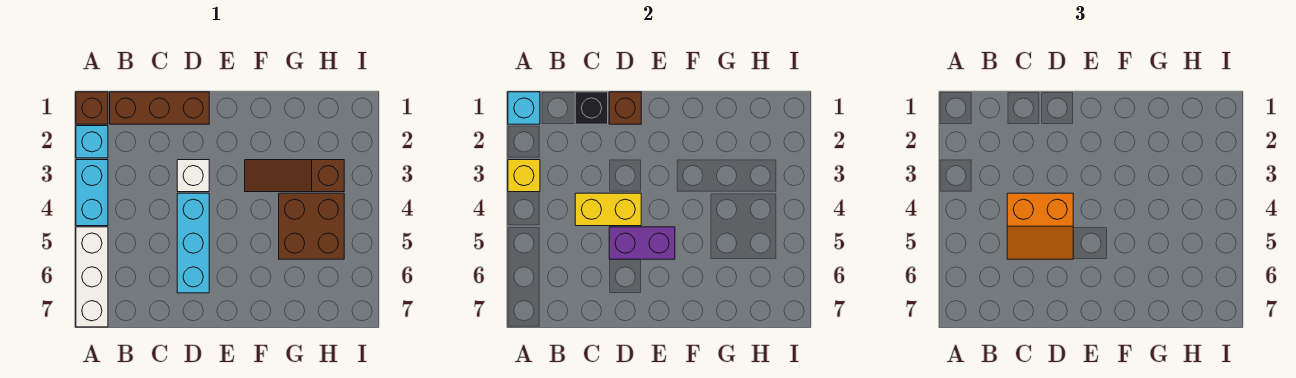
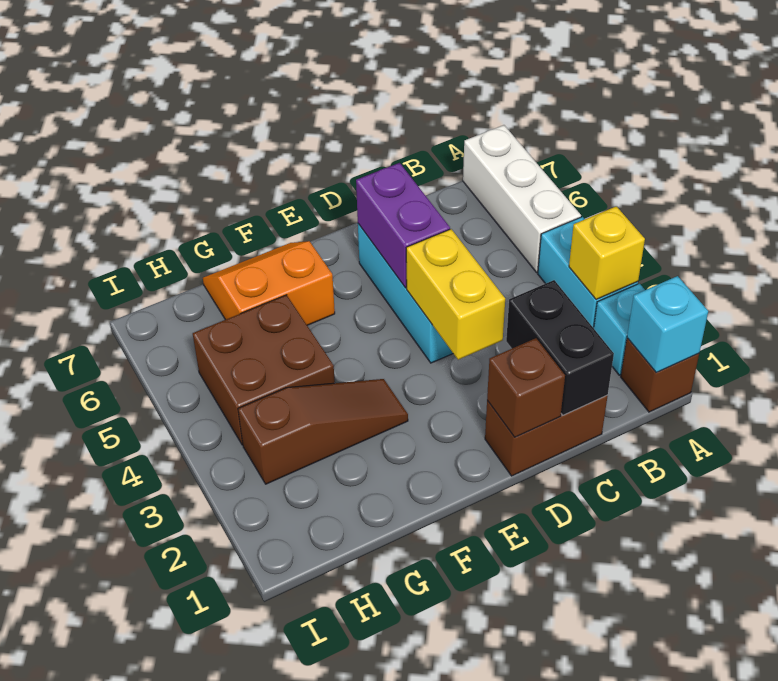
brown brick B1:D1 level 1 -> brown brick C1:D1 level 1
black brick C1 level 2 -> black brick C1:C2 level 2
yellow brick C4:D4 level 2 -> yellow brick D3:D4 level 2
orange slope C4:D5 level 3 top 4 -> orange slope F6:G7 level 1 top 6
white brick D3 level 1 -> none
purple brick D5:E5 level 2 -> purple brick D5:D6 level 2

